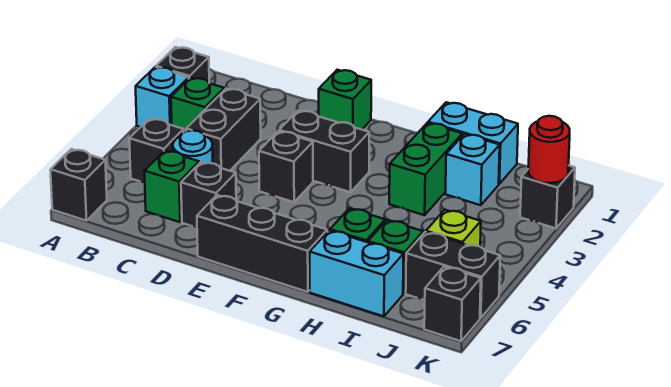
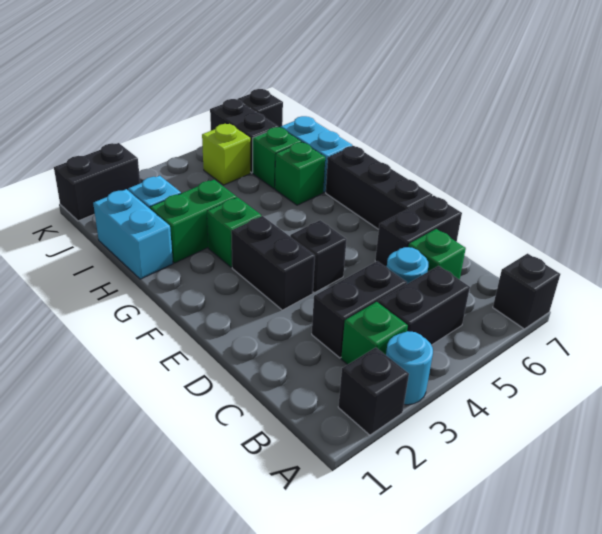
cyan brick A3 level 1 -> cyan round brick A3 level 1
black brick B5 level 1 -> black brick B4:B5 level 1
black brick D6 level 1 -> black brick D6:D7 level 1
green brick E1 level 1 -> green brick G3 level 1
black brick K2 level 1 -> black brick K1:K2 level 1
red round brick K2 level 2 -> none

